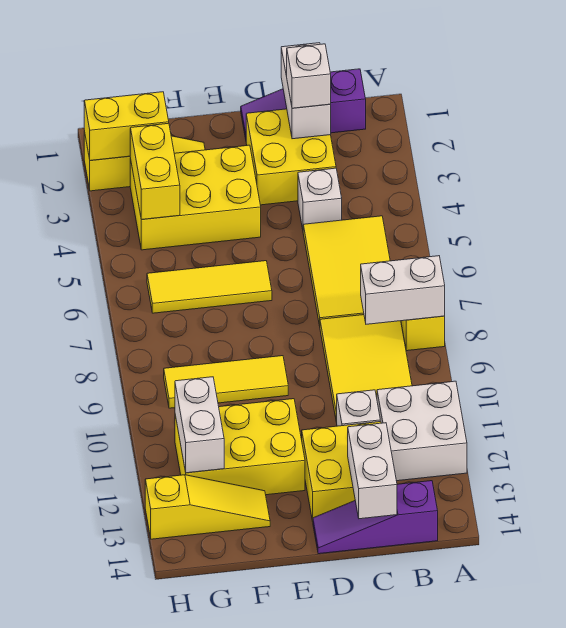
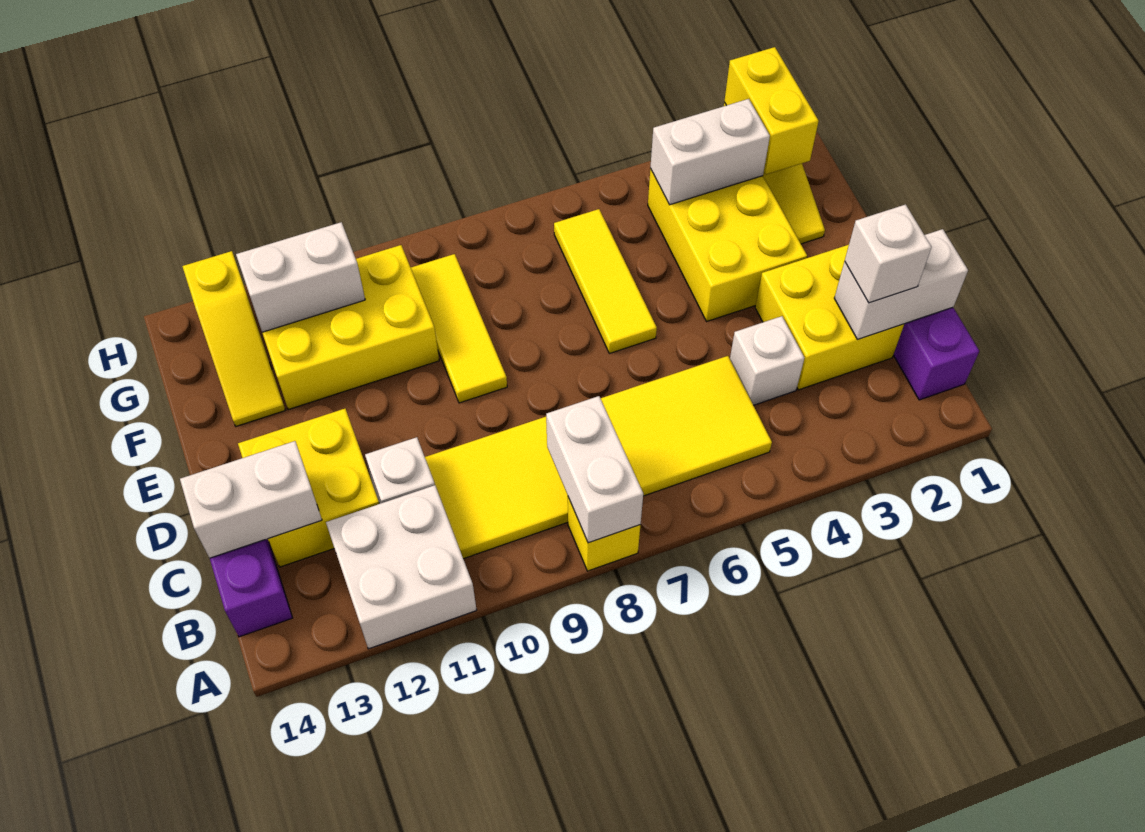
yellow brick E11:G12 level 1 -> yellow brick F10:G12 level 1
yellow brick G3:G4 level 2 -> white brick G3:G4 level 2

